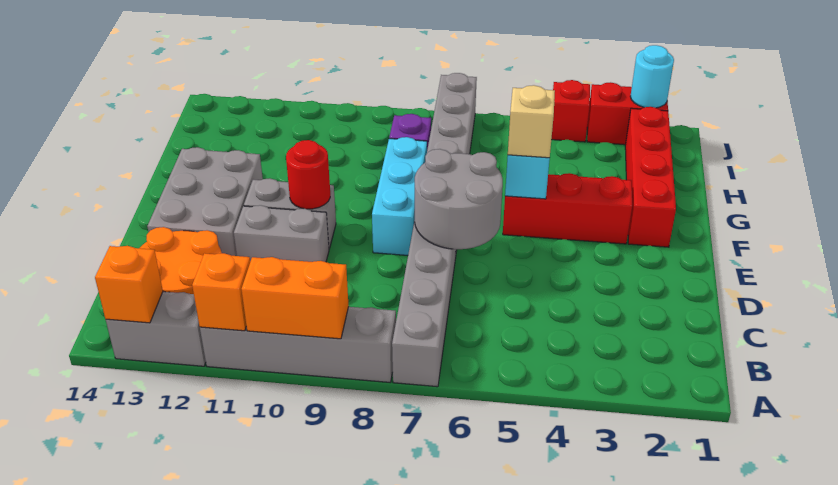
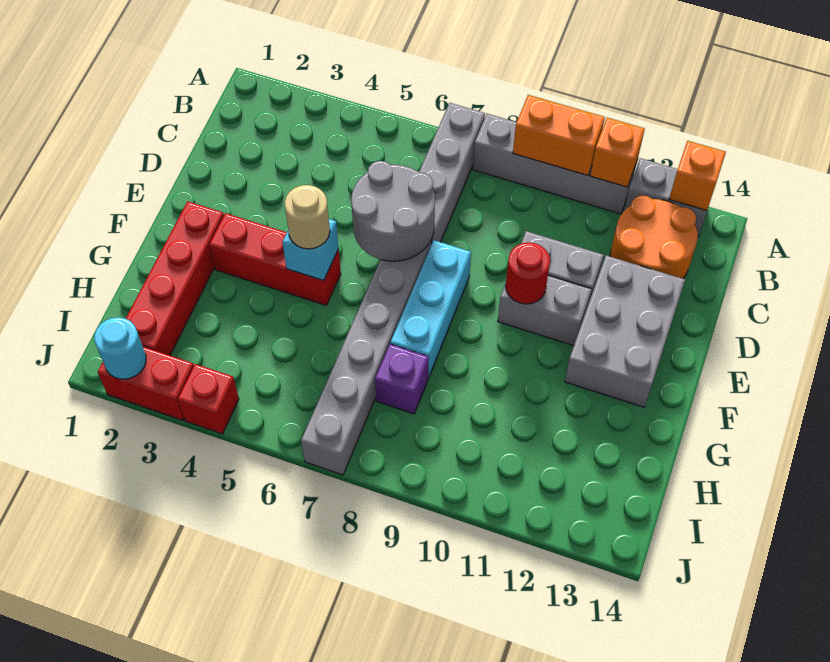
tan brick F5 level 3 -> tan round brick F5 level 3

